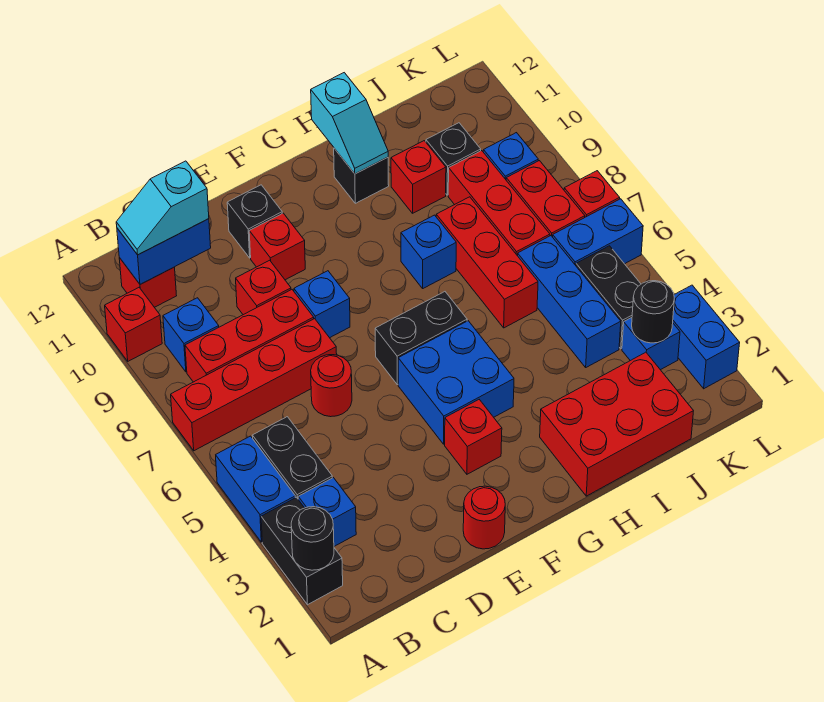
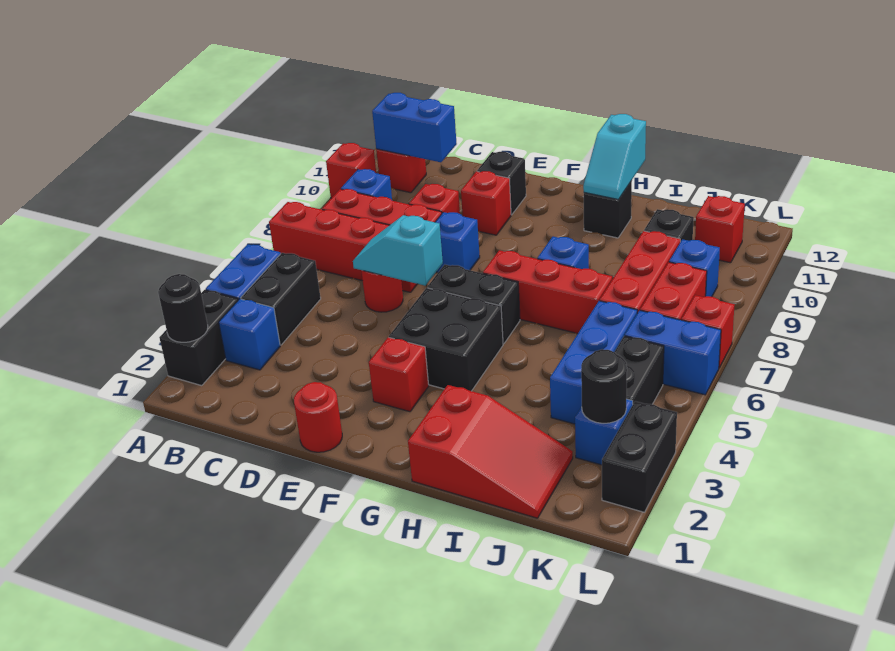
cyan slope B11:C11 level 3 top C -> cyan slope D6:E6 level 2 top E
blue brick F4:G5 level 1 -> black brick F4:G5 level 1
red brick H1:J2 level 1 -> red slope H1:J2 level 1 top H
red brick I6:I8 level 1 -> red brick G7:I7 level 1
red brick I10 level 1 -> red brick K11 level 1
blue brick L2:L3 level 1 -> black brick L2:L3 level 1

